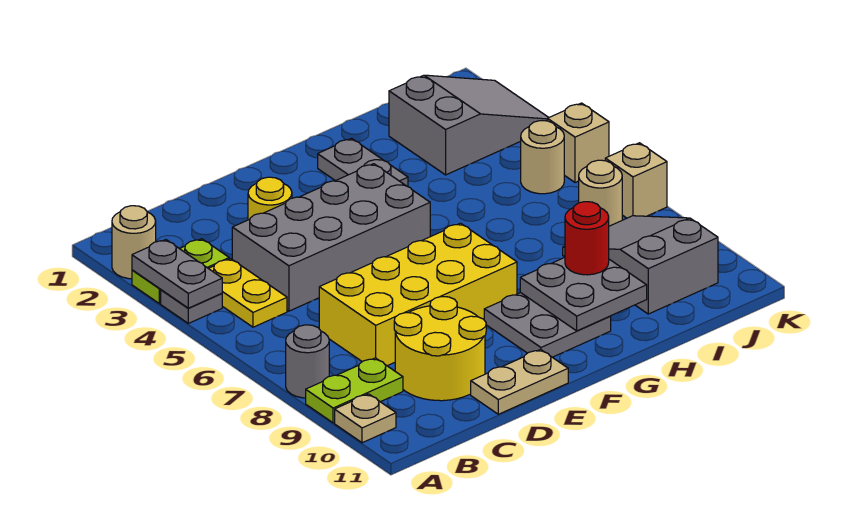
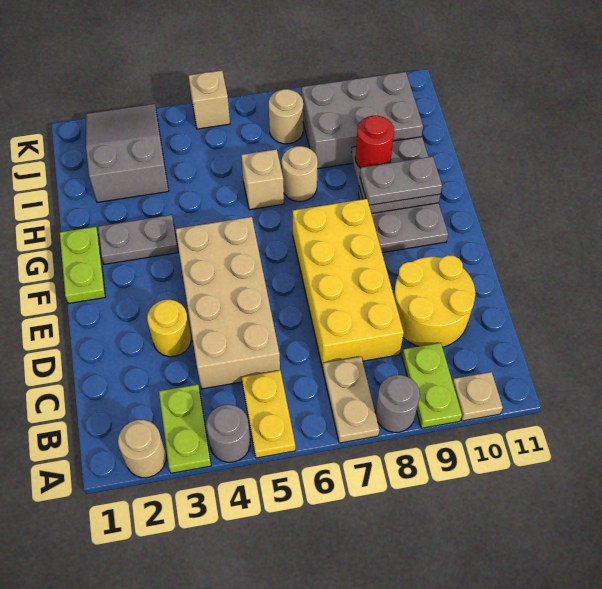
grey plate A3:A4 level 2 -> grey plate G9:G10 level 3
grey plate A4 level 1 -> grey round brick A4 level 1
yellow plate B4:B5 level 1 -> yellow plate A5:B5 level 1
grey brick C4:F5 level 1 -> tan brick C4:F5 level 1
tan plate D11:E11 level 1 -> tan plate A7:B7 level 1
none -> lime plate F1:G1 level 1
grey slope I8:J10 level 1 top 10 -> grey brick I8:J10 level 1
tan round brick J5 level 1 -> tan round brick H7 level 1
tan brick K7 level 1 -> tan brick H6 level 1

